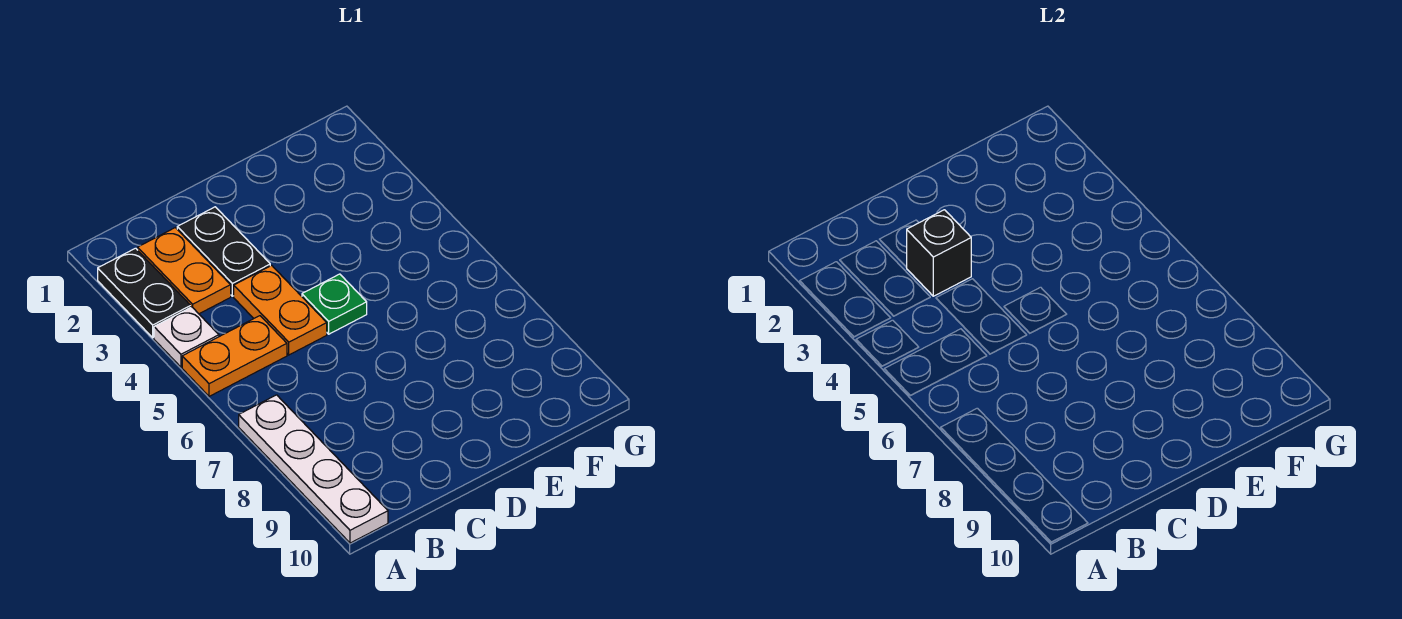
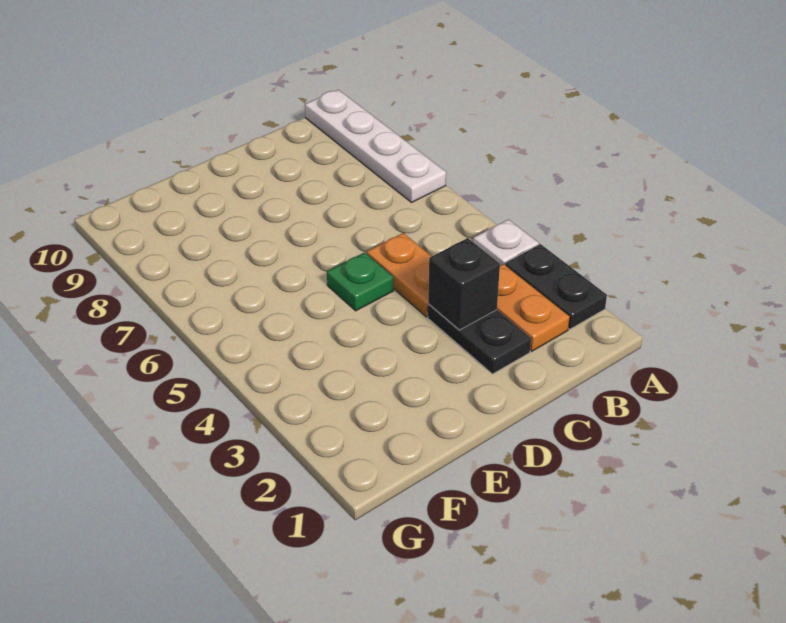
orange plate A5:B5 level 1 -> none

